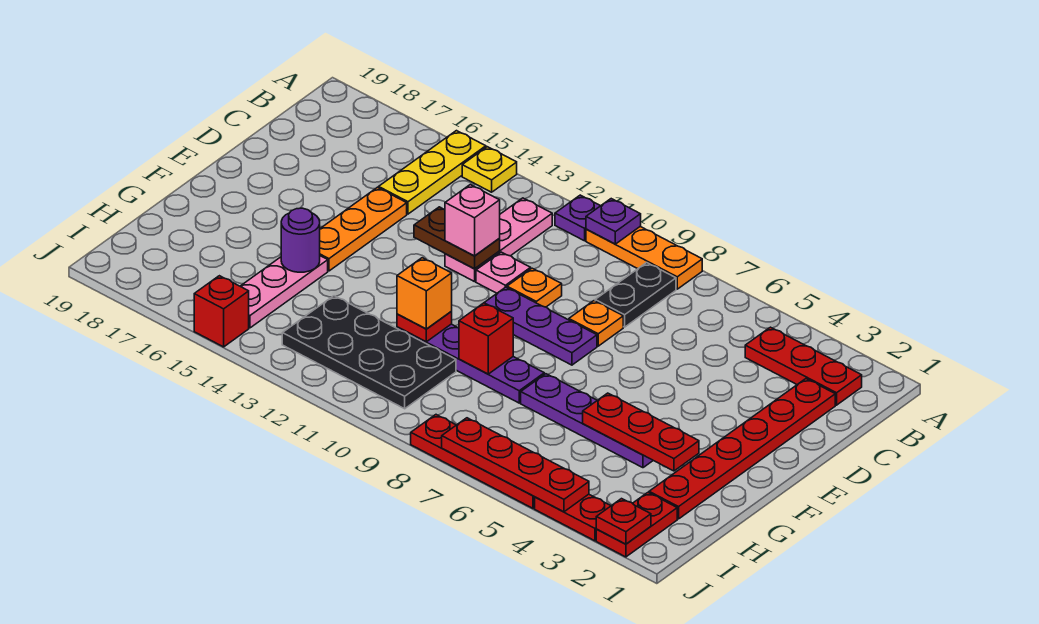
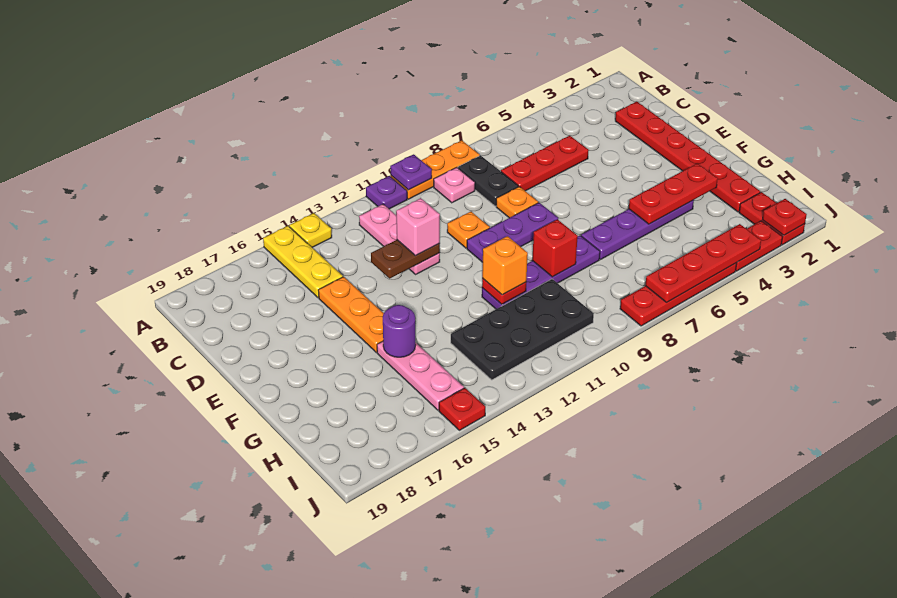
red plate B2:B4 level 1 -> red plate C5:C7 level 1
pink plate D11 level 1 -> pink plate B9 level 1
red brick J15 level 1 -> red plate J15 level 1

